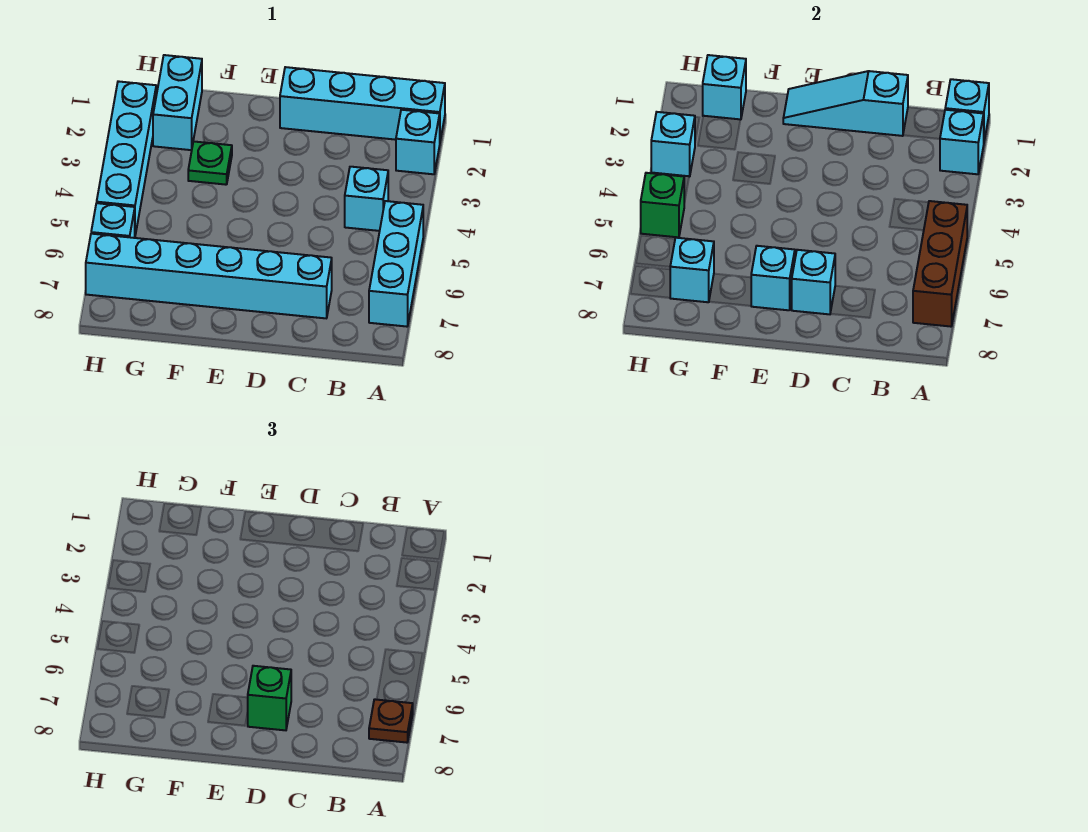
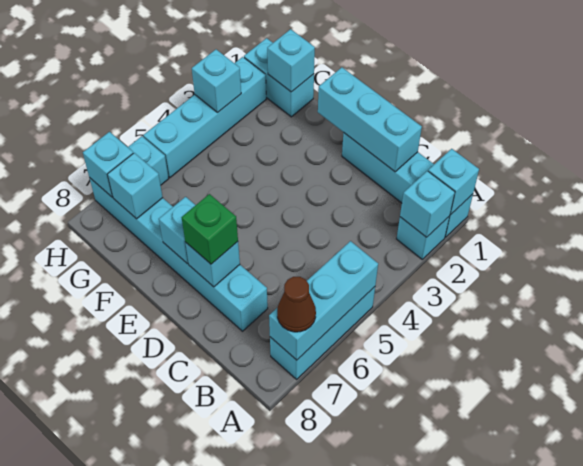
brown brick A5:A7 level 2 -> cyan brick A5:A7 level 2
brown plate A7 level 3 -> brown cone A7 level 3
cyan brick B4 level 1 -> cyan brick H7 level 2
cyan slope C1:E1 level 2 top C -> cyan brick C1:E1 level 2
green plate F3 level 1 -> none
cyan brick G1:G2 level 1 -> cyan brick G1:H1 level 1
green brick H5 level 2 -> none

